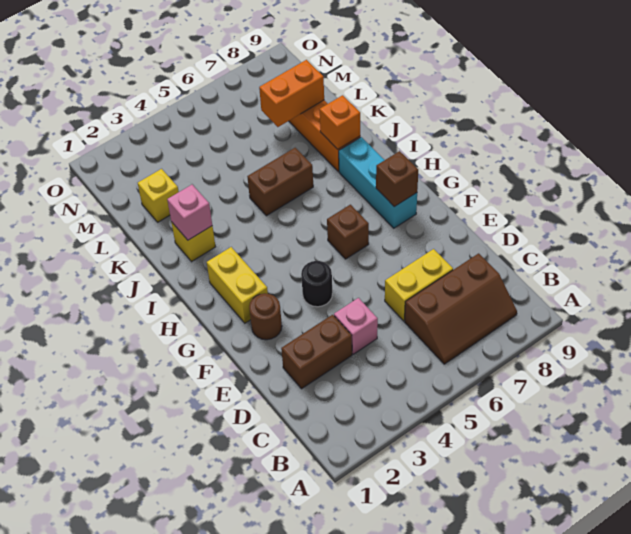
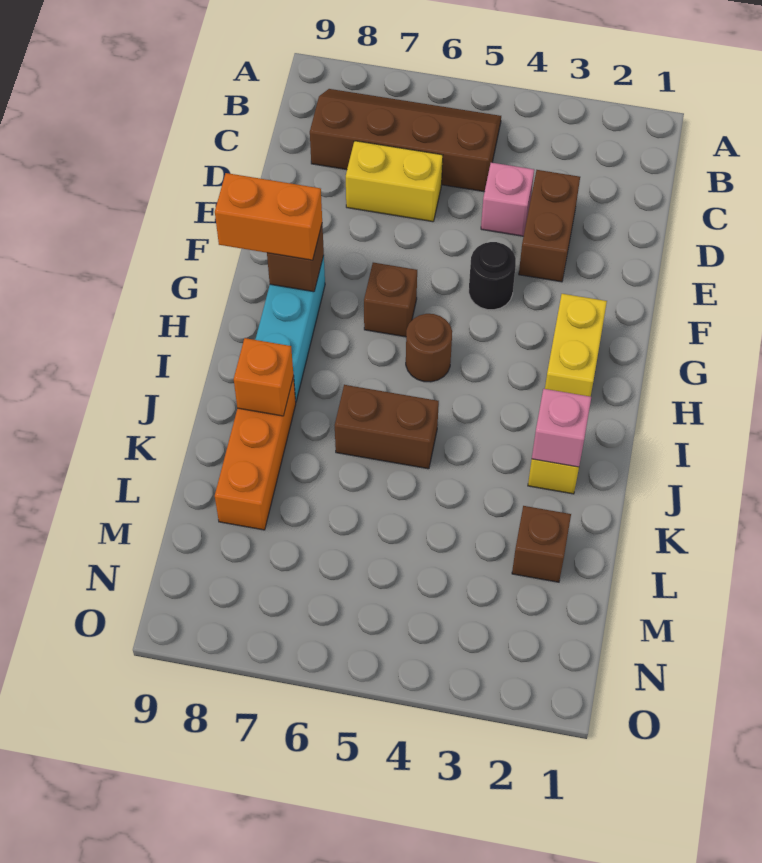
brown slope B6:C8 level 1 top C -> brown slope B5:C8 level 1 top C
brown brick D2:D3 level 1 -> brown brick D3:E3 level 1
brown round brick F2 level 1 -> brown round brick H5 level 1
yellow brick L2 level 1 -> brown brick L2 level 1
orange brick L7:L8 level 2 -> orange brick G8:G9 level 3

